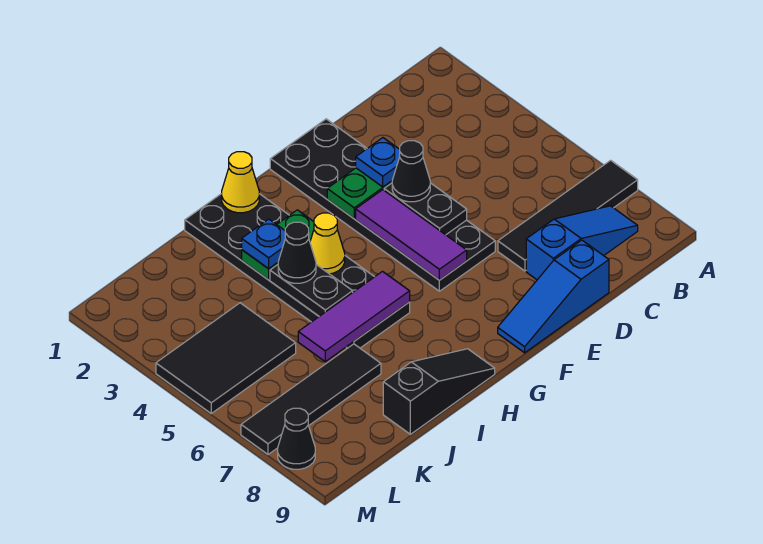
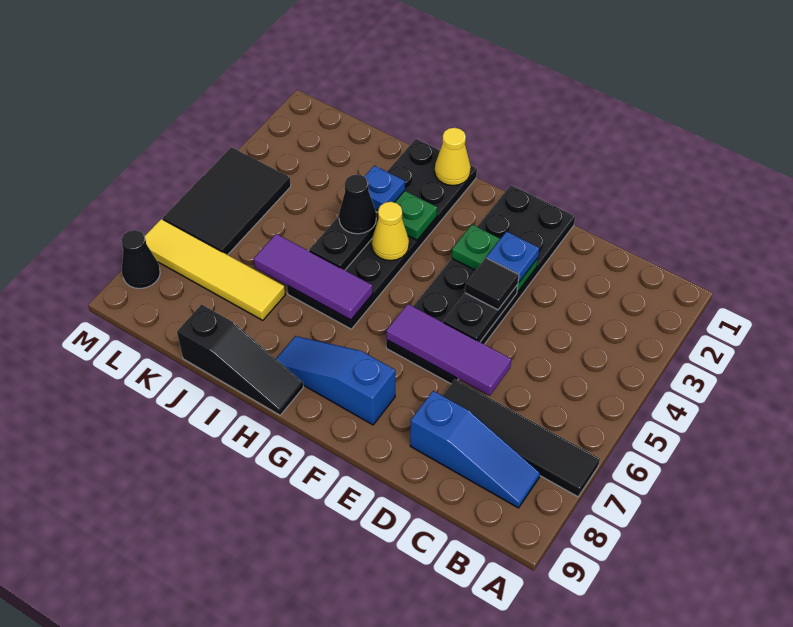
blue slope D9:F9 level 1 top D -> blue slope F8:H8 level 1 top F
black cone E4 level 3 -> black tile E4 level 3
purple tile F4:F6 level 2 -> purple tile D6:F6 level 2
black tile J7:M7 level 1 -> yellow tile J7:M7 level 1
black tile K4:M5 level 1 -> black tile L4:M6 level 1

